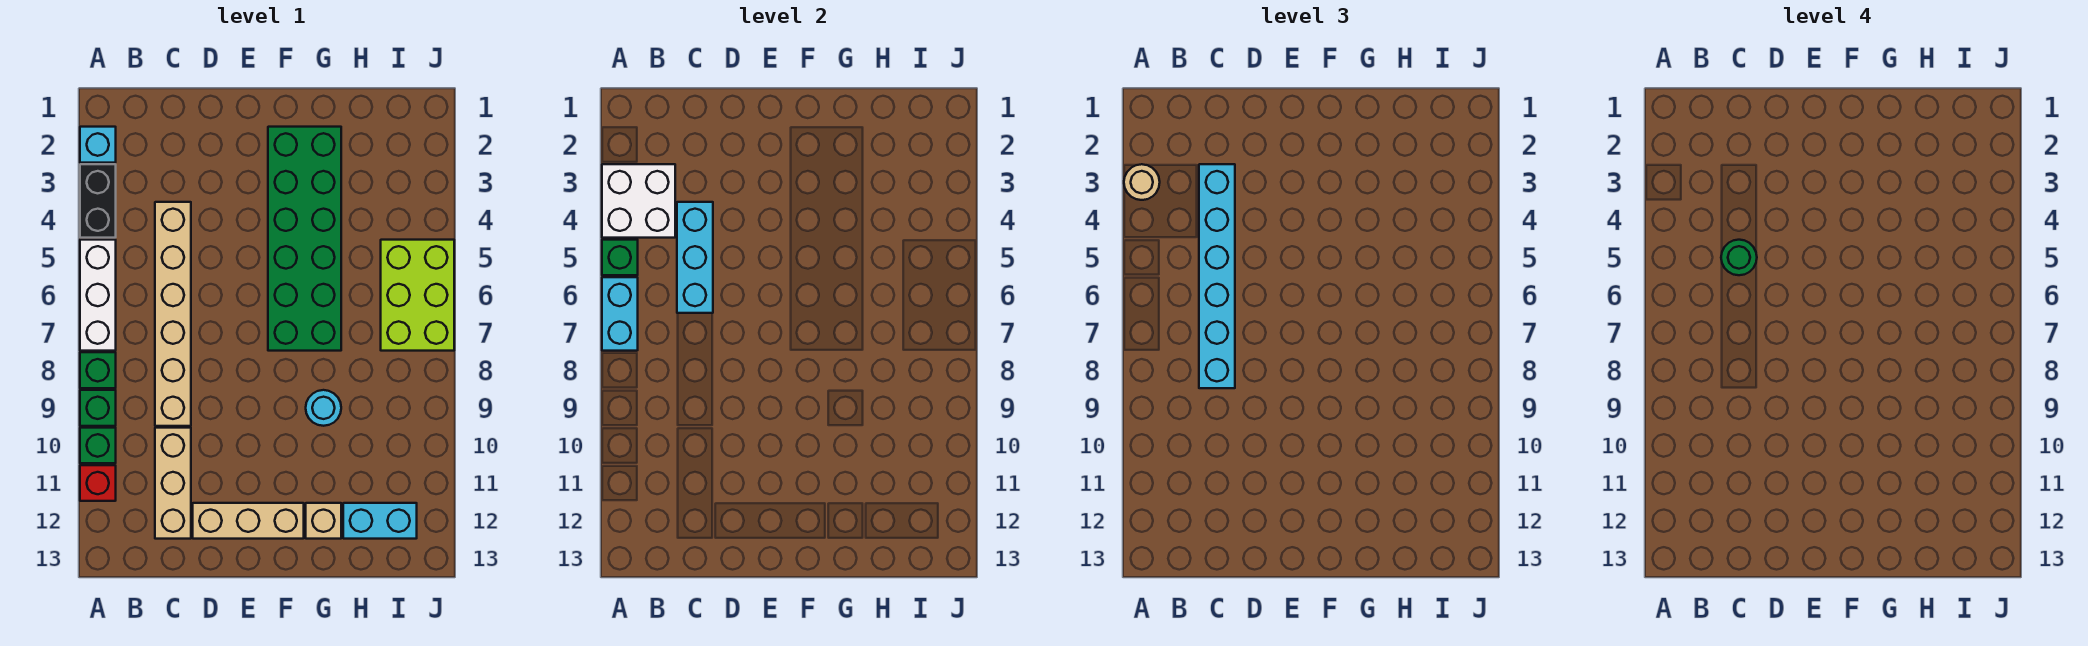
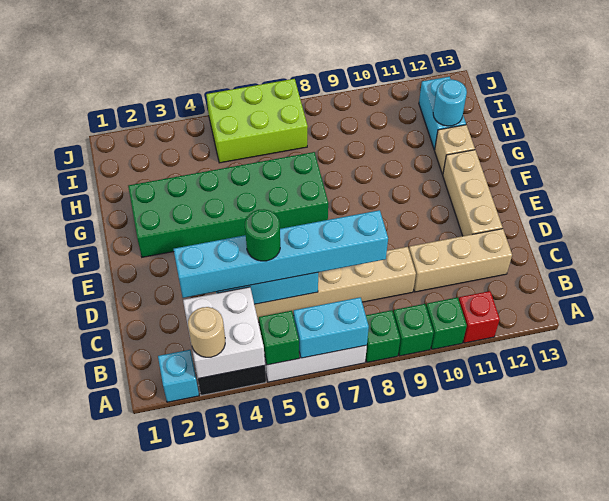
cyan round brick G9 level 1 -> cyan round brick H12 level 2

